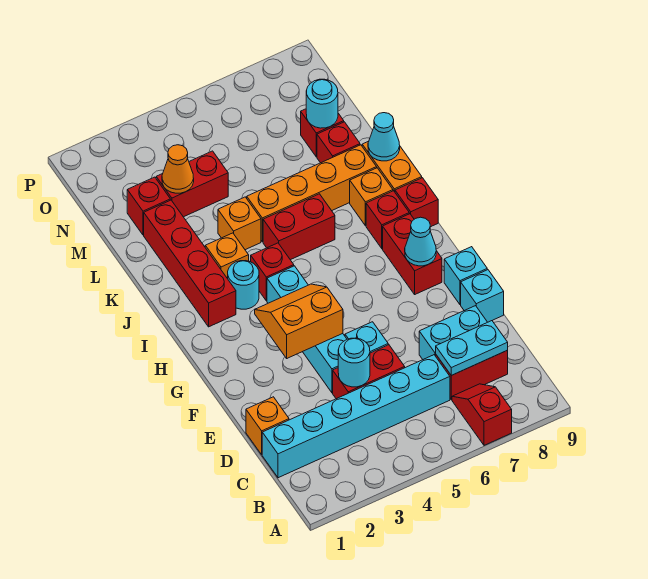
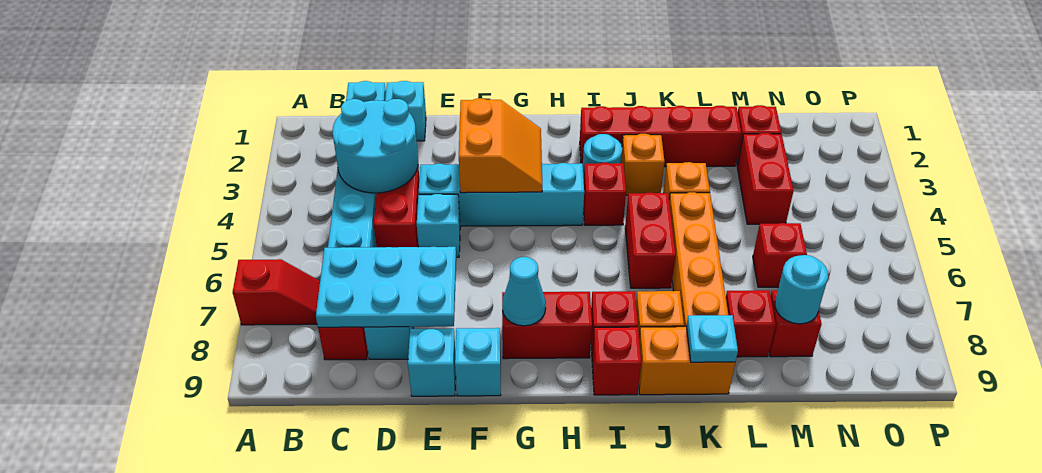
cyan plate C7:C8 level 2 -> cyan plate C7:E8 level 2
orange brick D1 level 1 -> cyan brick D1 level 1
cyan round brick D4 level 2 -> cyan round brick C3:D4 level 2
cyan cone K9 level 2 -> cyan plate K9 level 2
orange cone M3 level 2 -> none
none -> red brick M6 level 1

